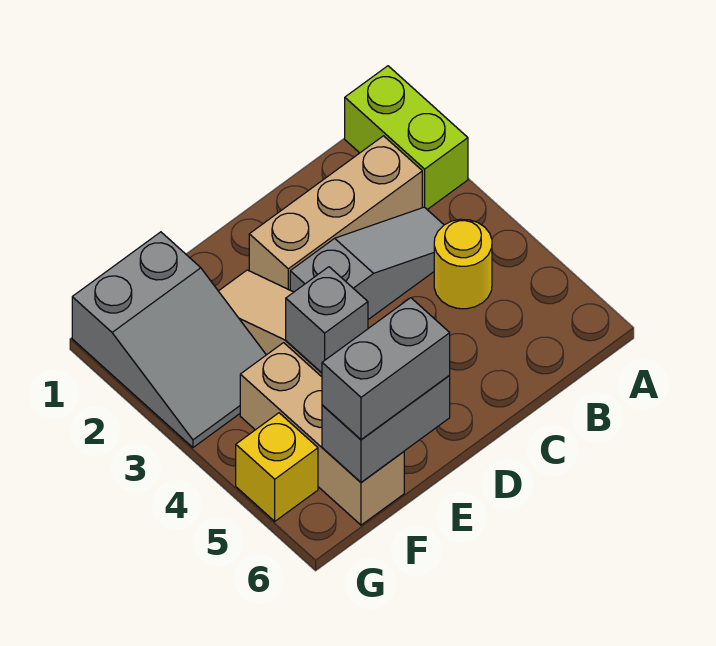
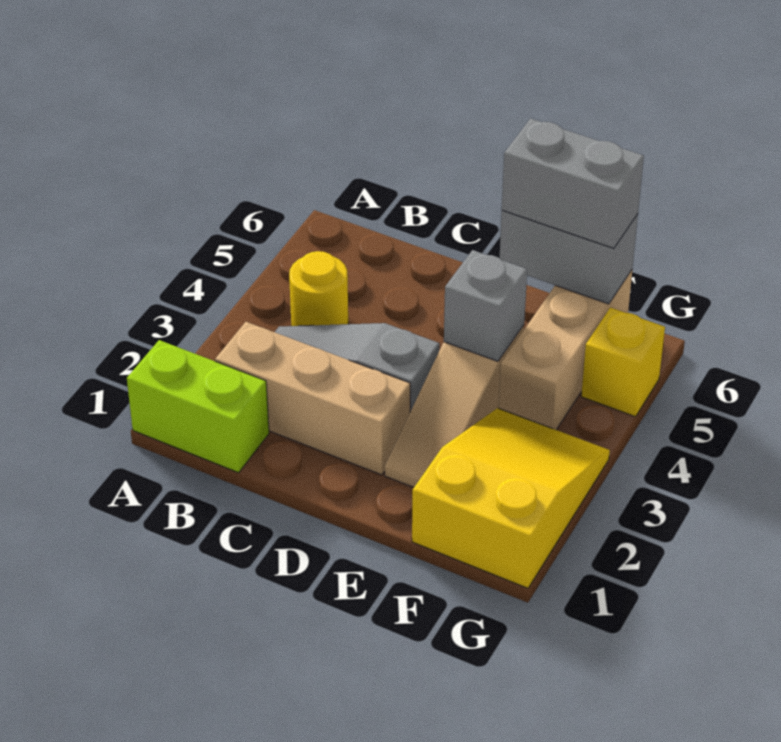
lime brick A1:A2 level 1 -> lime brick A1:B1 level 1
grey slope F1:G3 level 1 top 1 -> yellow slope F1:G3 level 1 top 1

